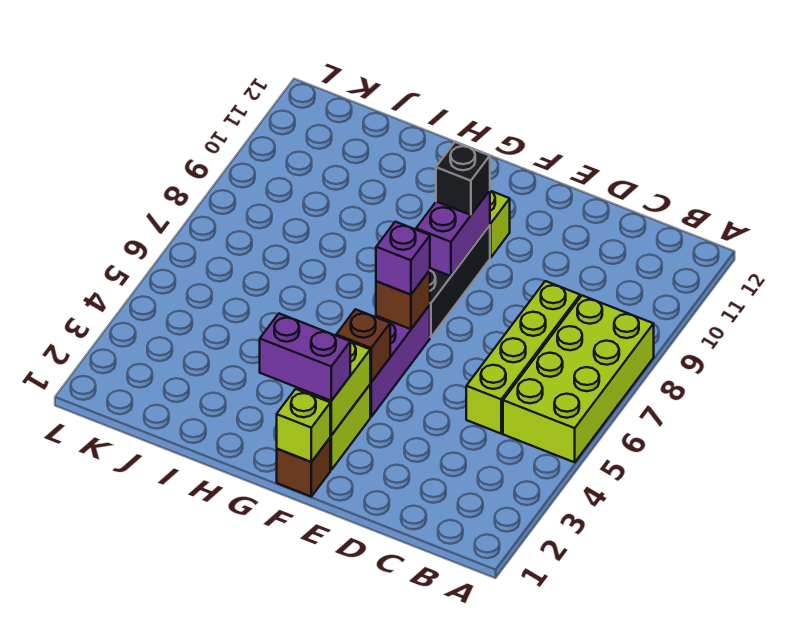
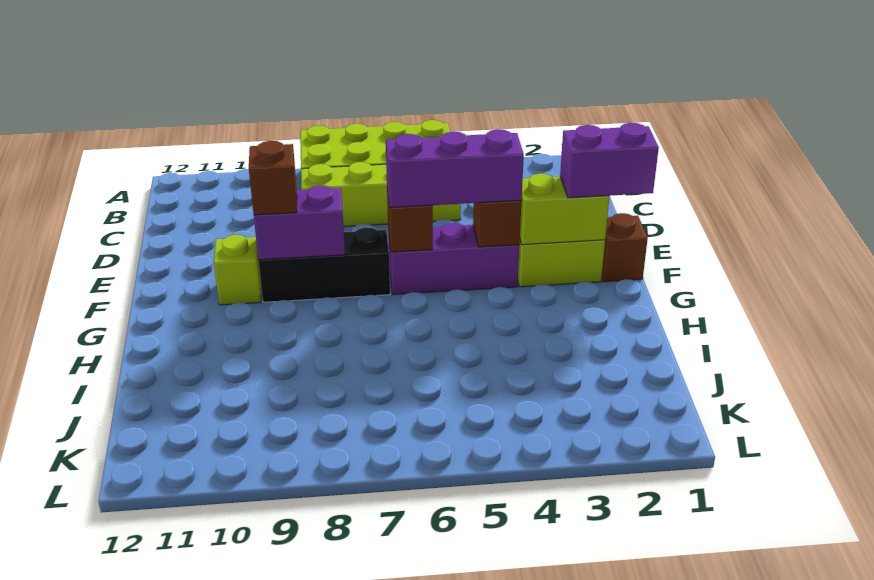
lime brick F1 level 2 -> none
purple brick F2:G2 level 3 -> purple brick F1:F2 level 3
purple brick F6 level 3 -> purple brick F4:F6 level 3
black brick F9 level 3 -> brown brick F9 level 3

